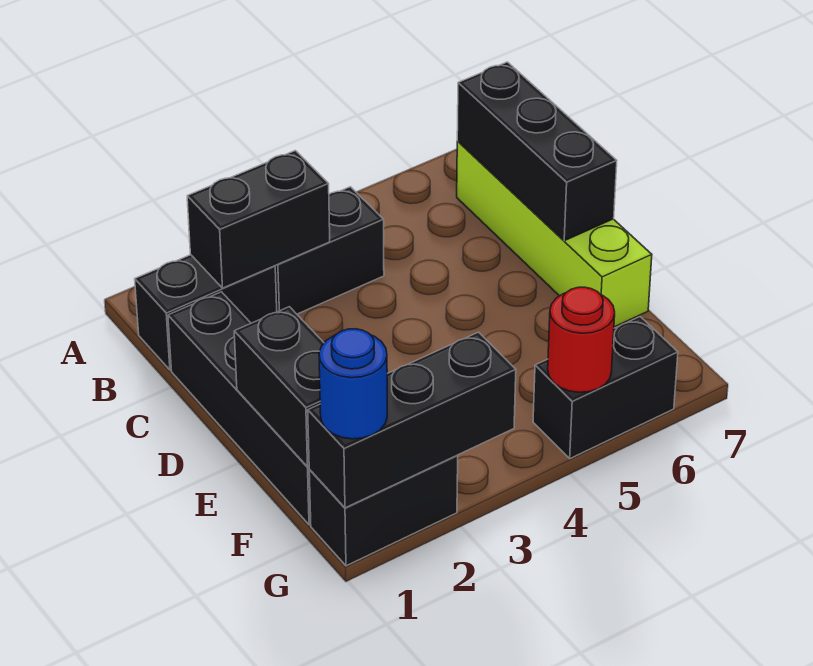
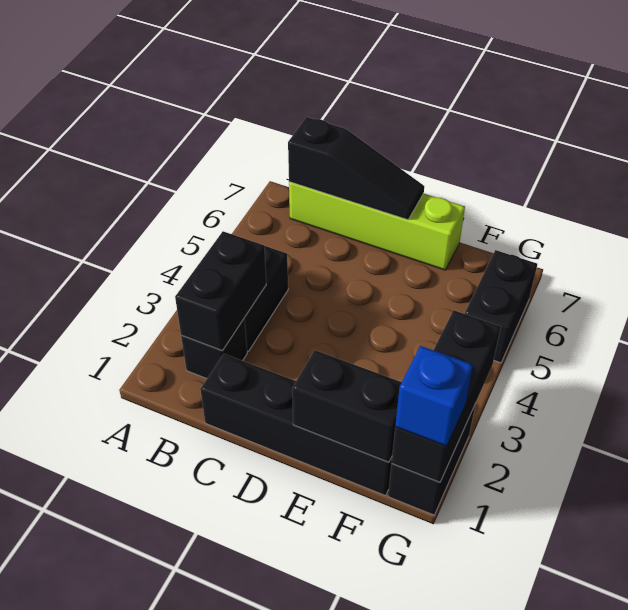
black brick B1:B2 level 1 -> black brick B2 level 1
black brick B7:D7 level 2 -> black slope B7:D7 level 2 top B
blue round brick G1 level 3 -> blue brick G1 level 3
red round brick G5 level 2 -> none

